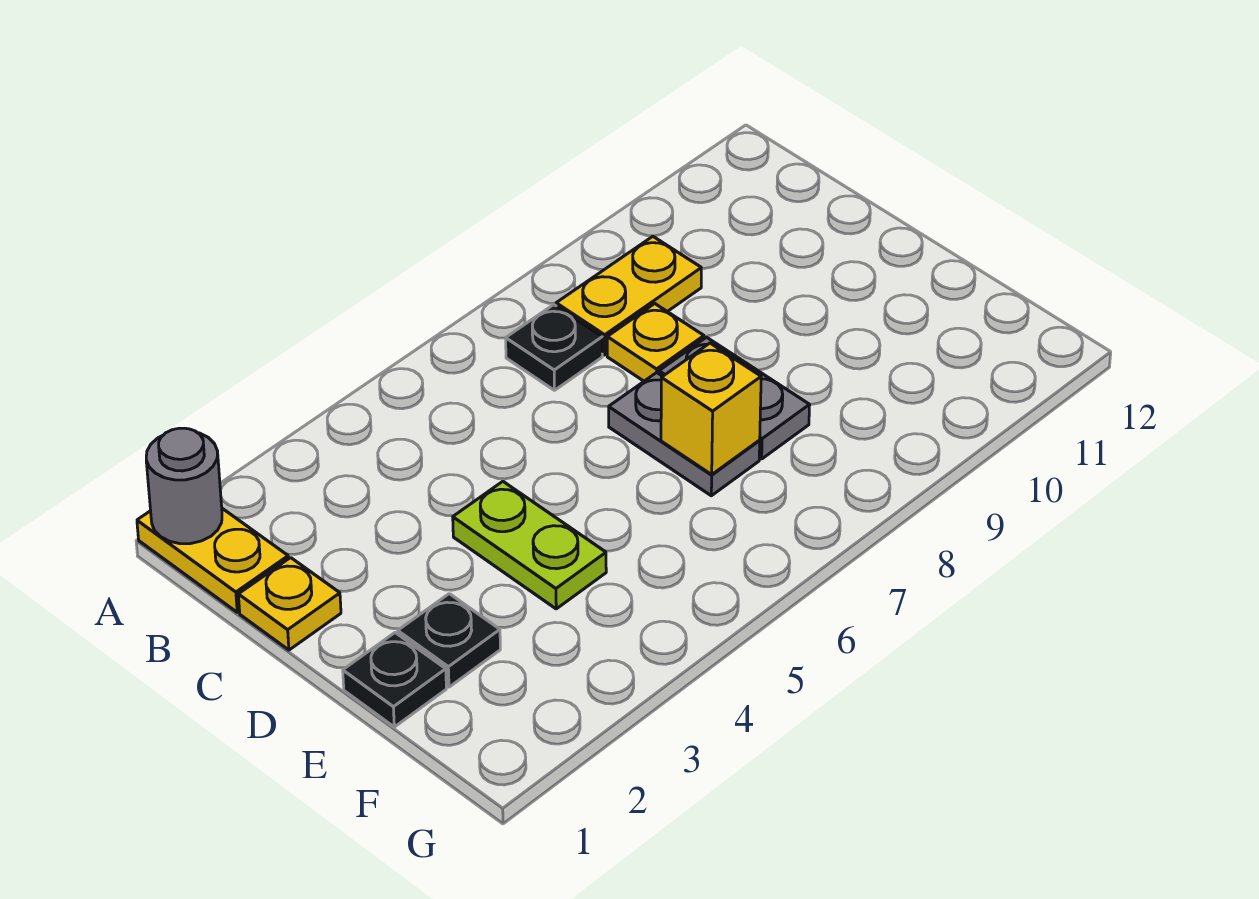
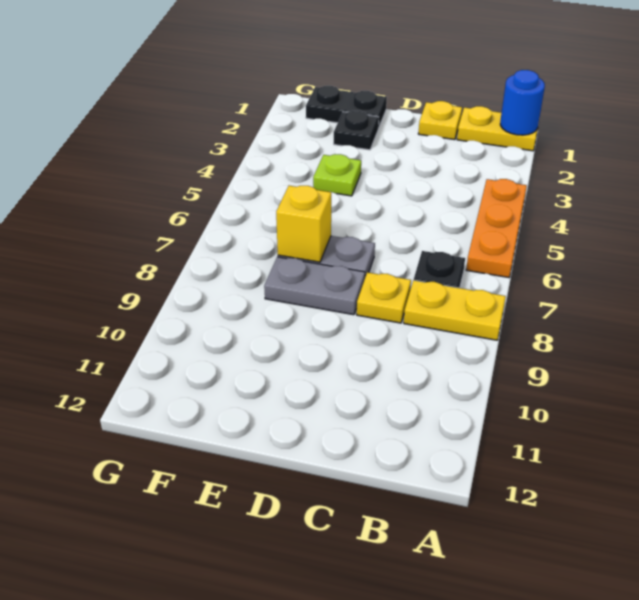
grey round brick A1 level 2 -> blue round brick A1 level 2
none -> orange plate A4:A6 level 1
yellow plate B8:B9 level 1 -> yellow plate A8:B8 level 1
lime plate D4:E4 level 1 -> lime plate E4 level 1
black plate E1 level 1 -> black plate E1:F1 level 1

